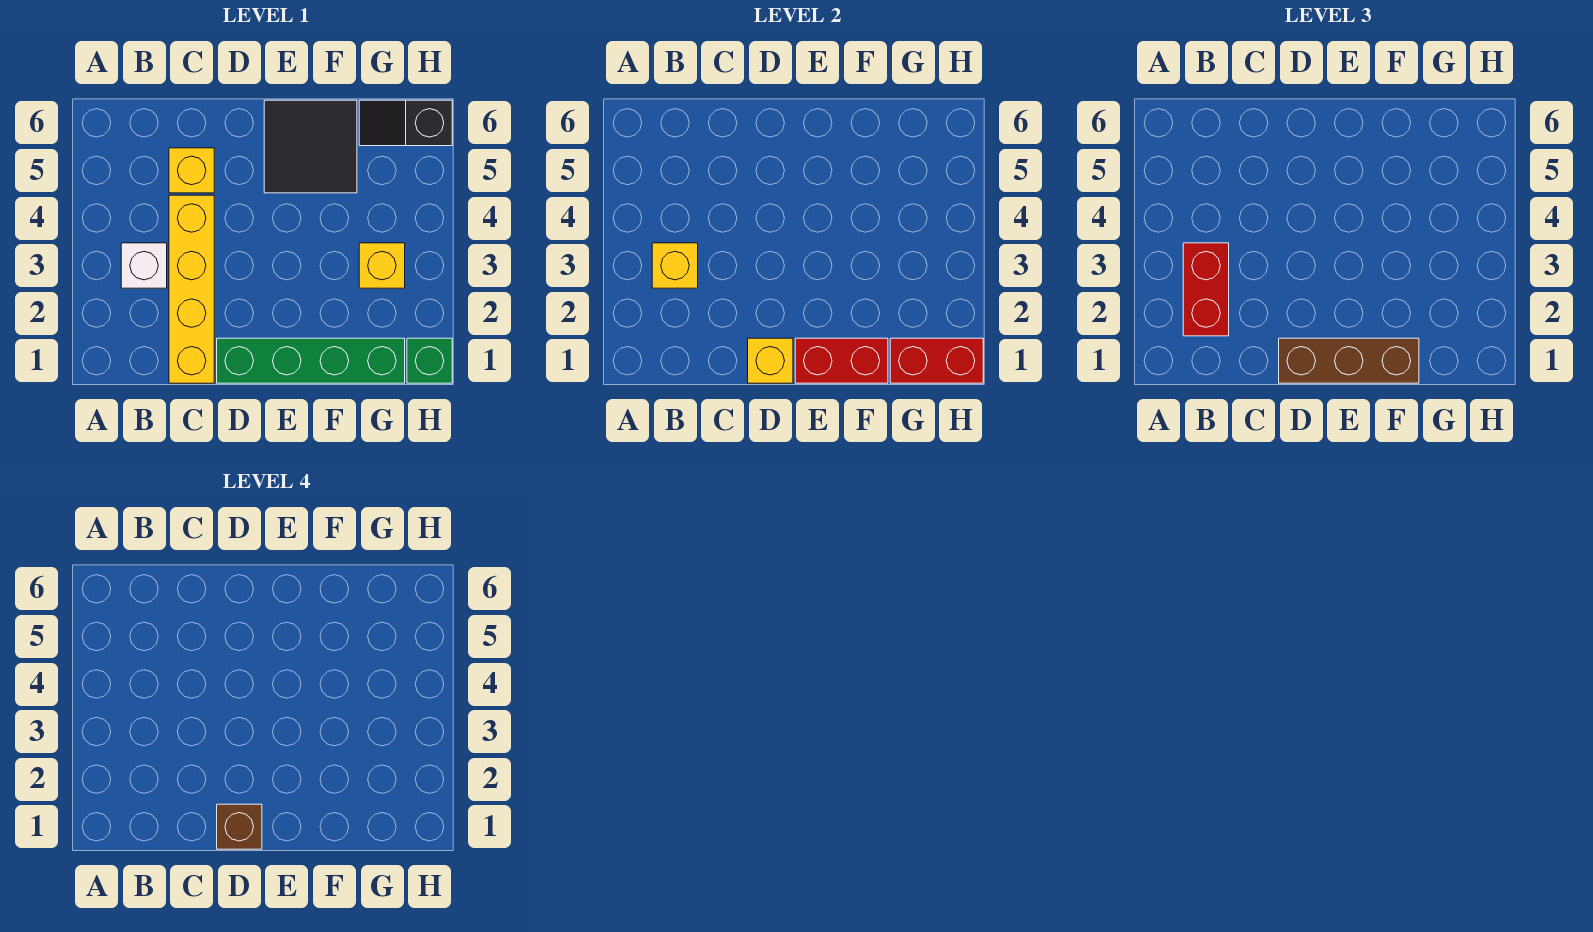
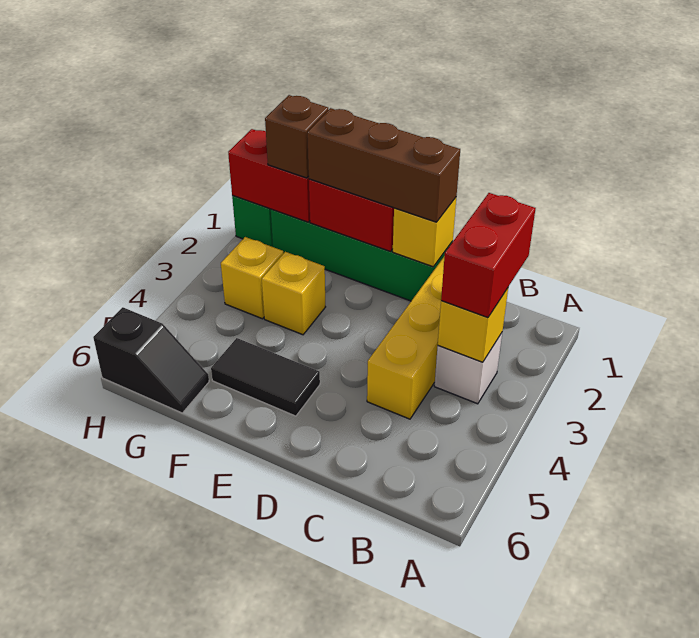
yellow brick C5 level 1 -> yellow brick F3 level 1
brown brick D1 level 4 -> brown brick G1 level 3
black tile E5:F6 level 1 -> black tile E5:F5 level 1

